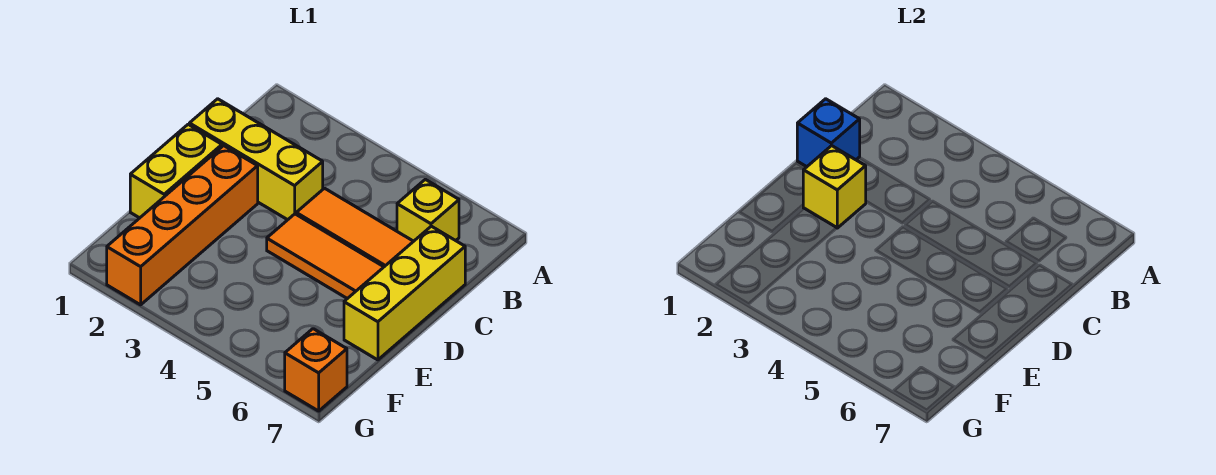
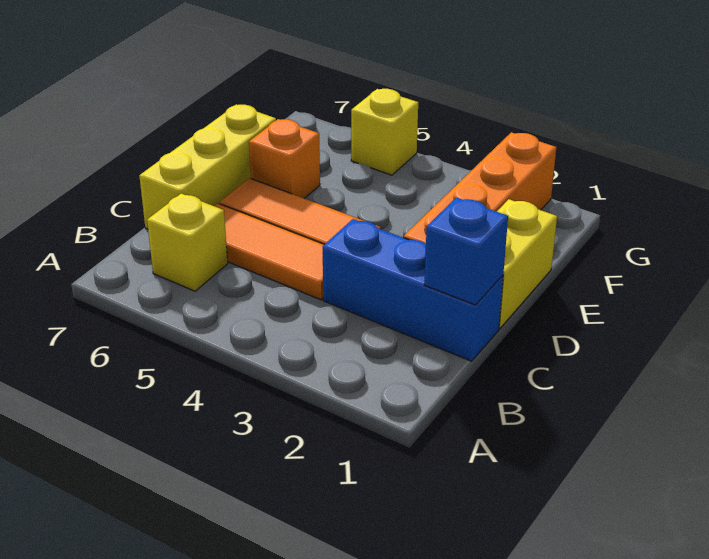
yellow brick C1:C3 level 1 -> blue brick C1:C3 level 1
yellow brick D2 level 2 -> yellow brick G5 level 1
orange brick G7 level 1 -> orange brick E6 level 1

